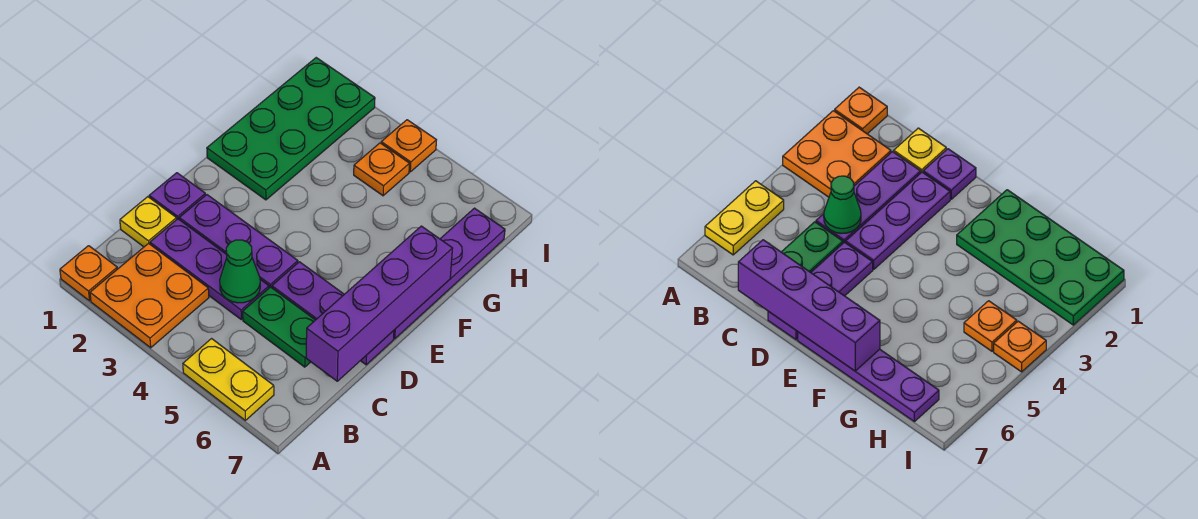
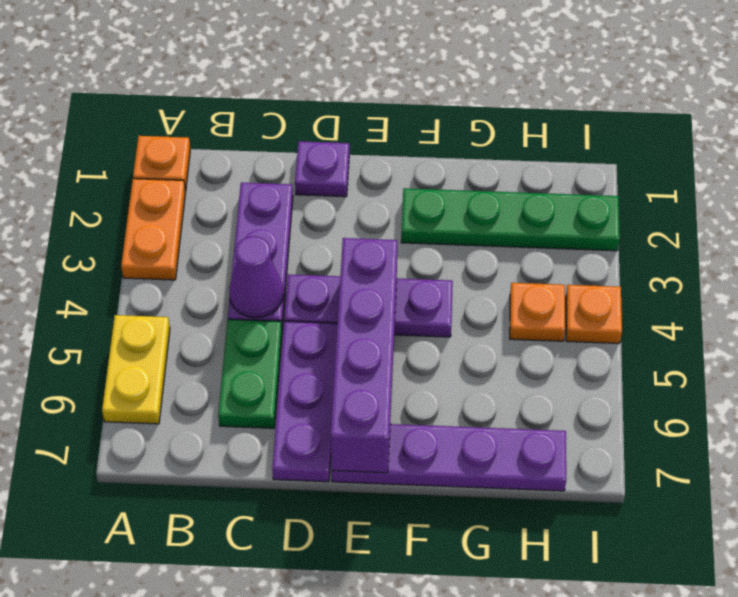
orange plate A2:B3 level 1 -> orange plate A2:A3 level 1
yellow plate C1 level 1 -> none
green cone C4 level 2 -> purple cone C4 level 2
purple brick C7:F7 level 2 -> purple brick E4:E7 level 2
purple plate D2:D4 level 1 -> purple plate D4:F4 level 1
green plate F1:I2 level 1 -> green plate F2:I2 level 1

